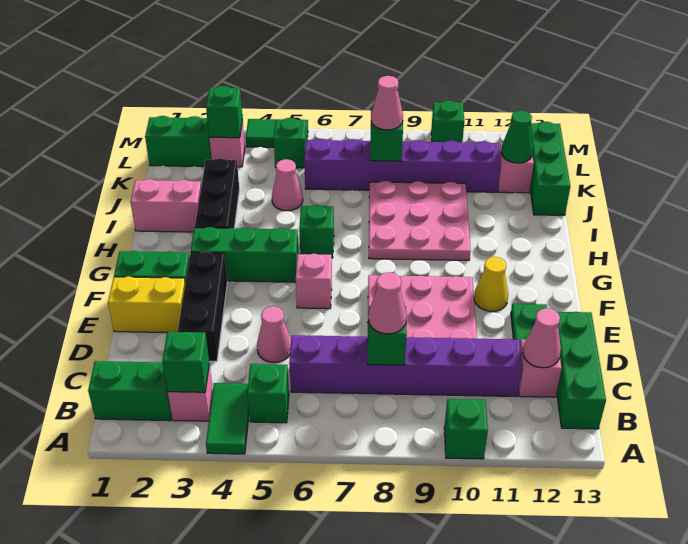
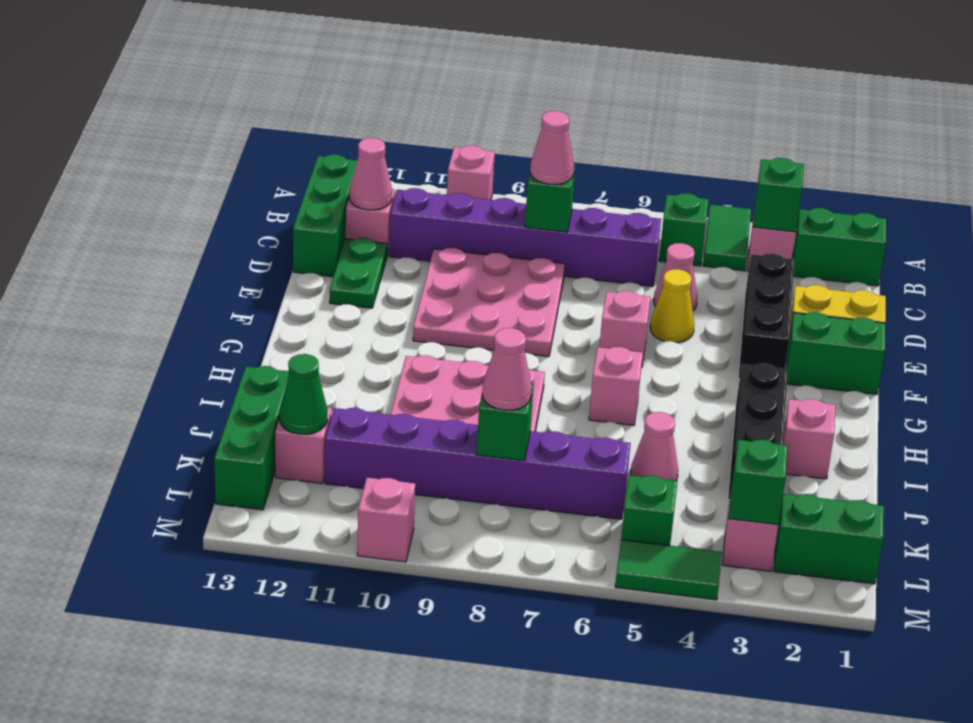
green brick A10 level 1 -> pink brick A10 level 1
yellow cone F11 level 1 -> yellow cone E5 level 1
green brick G3:G5 level 1 -> none
green brick H6 level 1 -> pink brick H6 level 1
pink brick I1:I2 level 1 -> pink brick I2 level 1
green brick M10 level 1 -> pink brick M10 level 1

